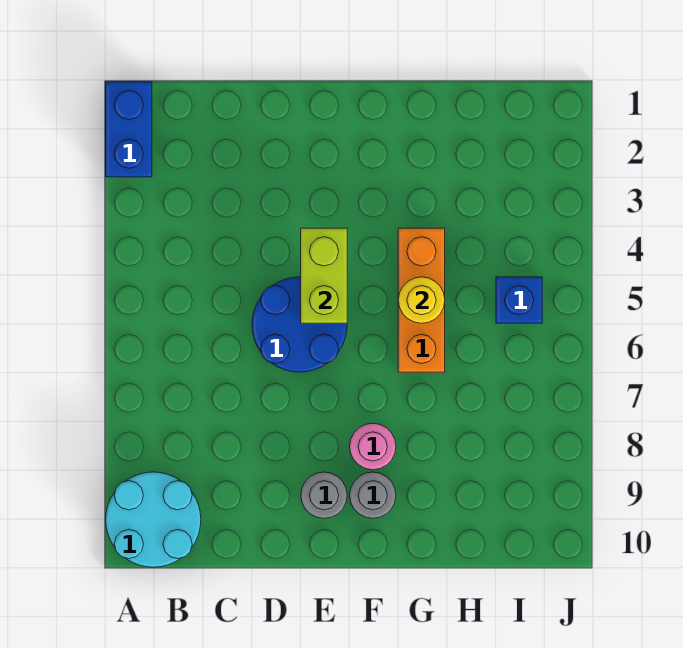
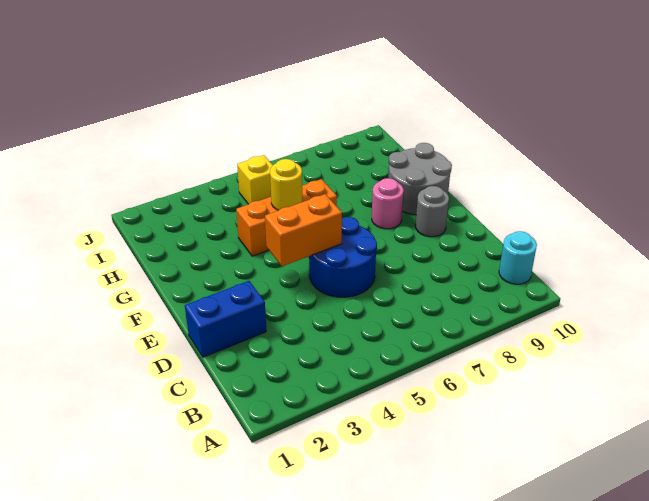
blue brick A1:A2 level 1 -> blue brick D1:D2 level 1
cyan round brick A9:B10 level 1 -> cyan round brick B10 level 1
lime brick E4:E5 level 2 -> orange brick E4:E5 level 2
grey round brick F9 level 1 -> grey round brick F9:G10 level 1
blue brick I5 level 1 -> yellow brick I5 level 1

